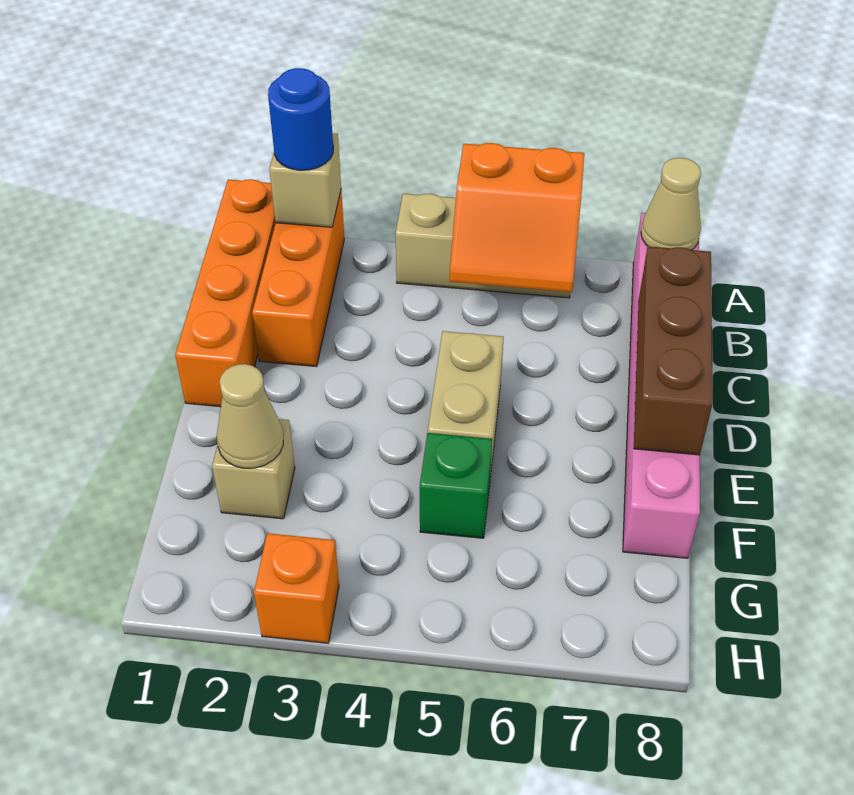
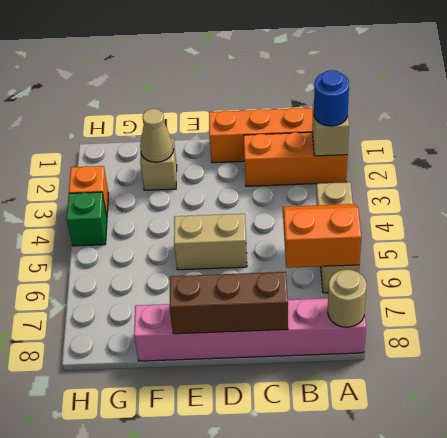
orange slope A5:B6 level 2 top A -> orange slope A5:B6 level 2 top 6
tan cone A8 level 2 -> tan round brick A8 level 2
green brick F5 level 1 -> green brick H4 level 1

